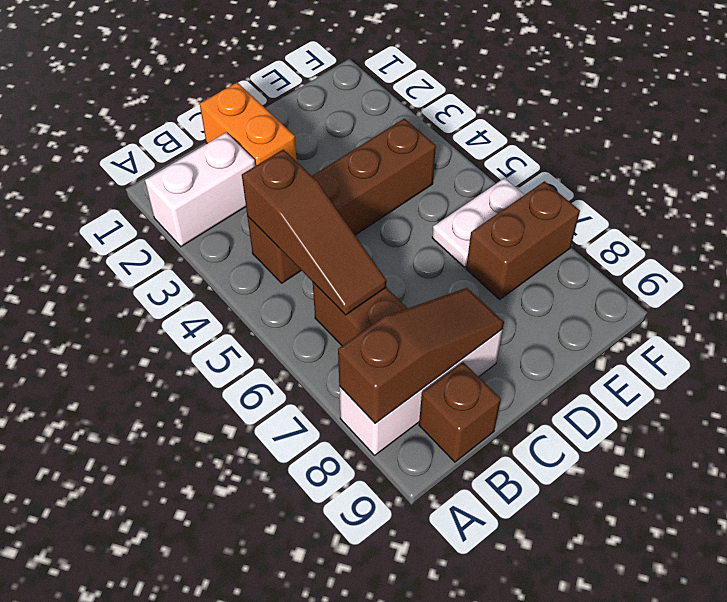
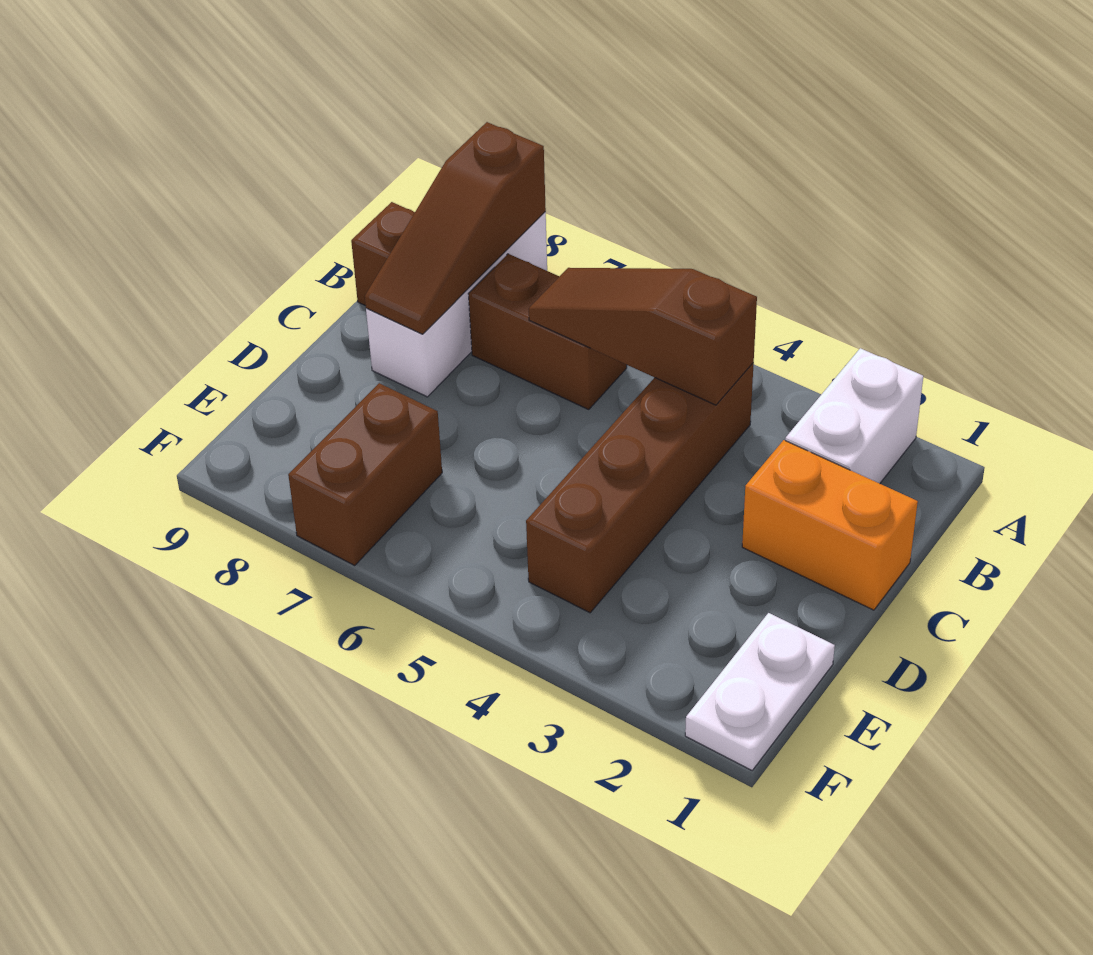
white plate E6:F6 level 1 -> white plate E1:F1 level 1

